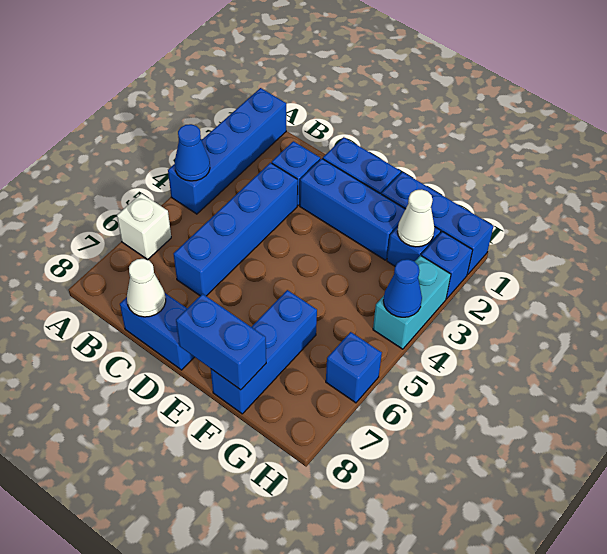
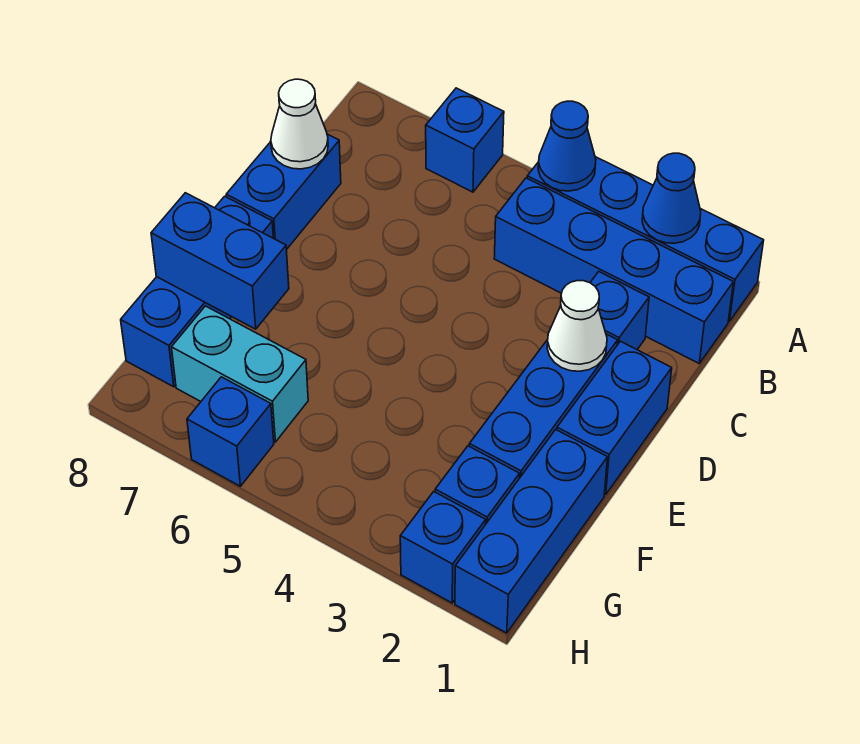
white brick A6 level 1 -> blue brick A6 level 1
blue brick C3:C6 level 1 -> blue brick B1:B4 level 1
blue brick E8:F8 level 2 -> blue brick F7:F8 level 2
blue brick F6:F8 level 1 -> blue brick E8:G8 level 1
white cone G2 level 2 -> white cone D2 level 2
cyan brick H3:H4 level 1 -> cyan brick G6:G7 level 1
blue cone H4 level 2 -> blue cone A2 level 2

